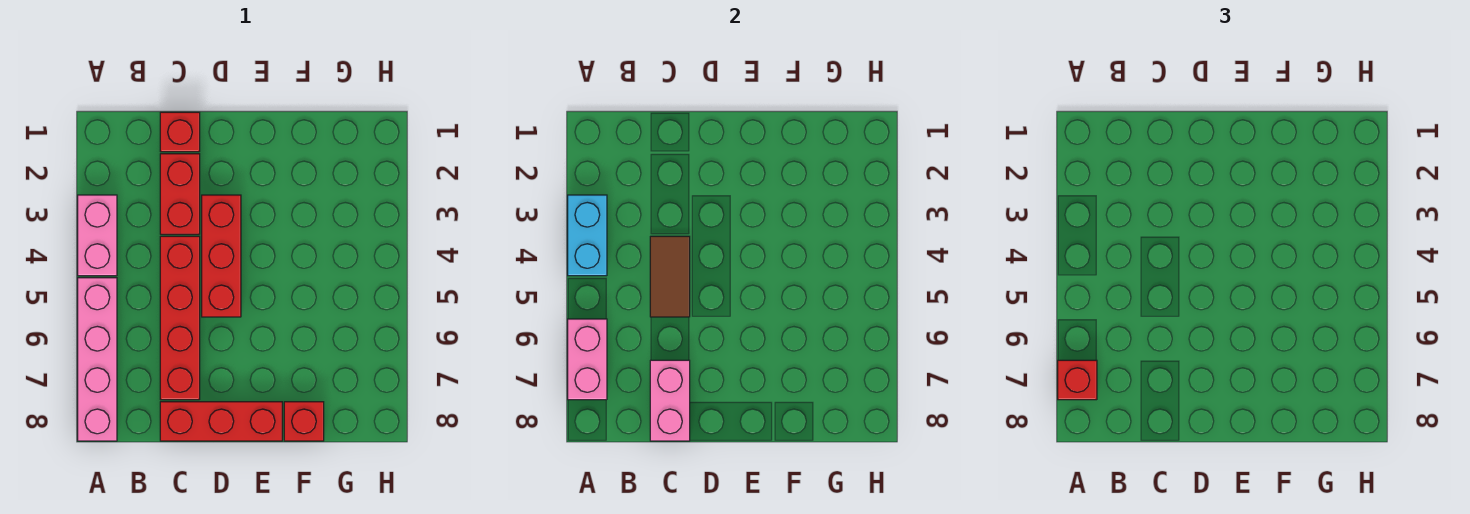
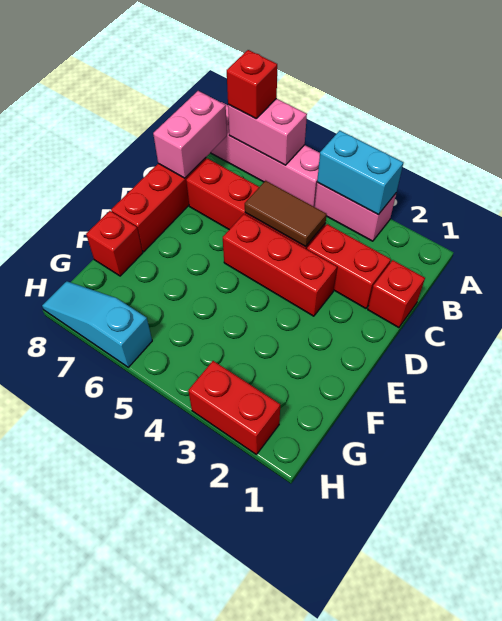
pink brick C7:C8 level 2 -> pink brick B8:C8 level 2
none -> red brick H2:H3 level 1
none -> cyan slope H6:H8 level 1 top 6

